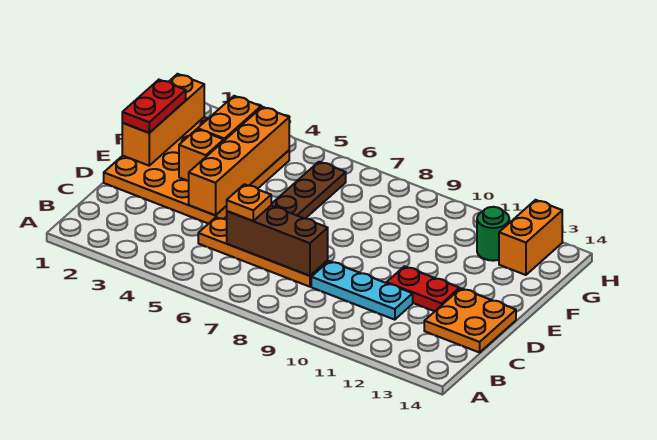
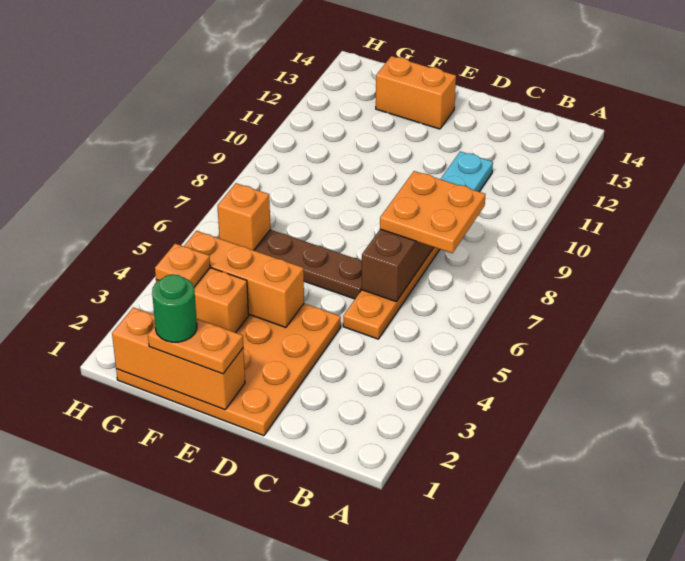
orange plate C6 level 3 -> orange plate G3 level 3
orange plate C13:D14 level 1 -> orange plate B7:C8 level 3
orange brick D4:G4 level 2 -> orange brick E4:G4 level 2
red plate D11:D12 level 1 -> none
red plate E1:F1 level 3 -> orange plate E1:F1 level 3
orange brick E3 level 2 -> orange brick G6 level 2
green round brick G12 level 1 -> green round brick F1 level 4
orange brick G13:H13 level 1 -> orange brick E13:F13 level 1

